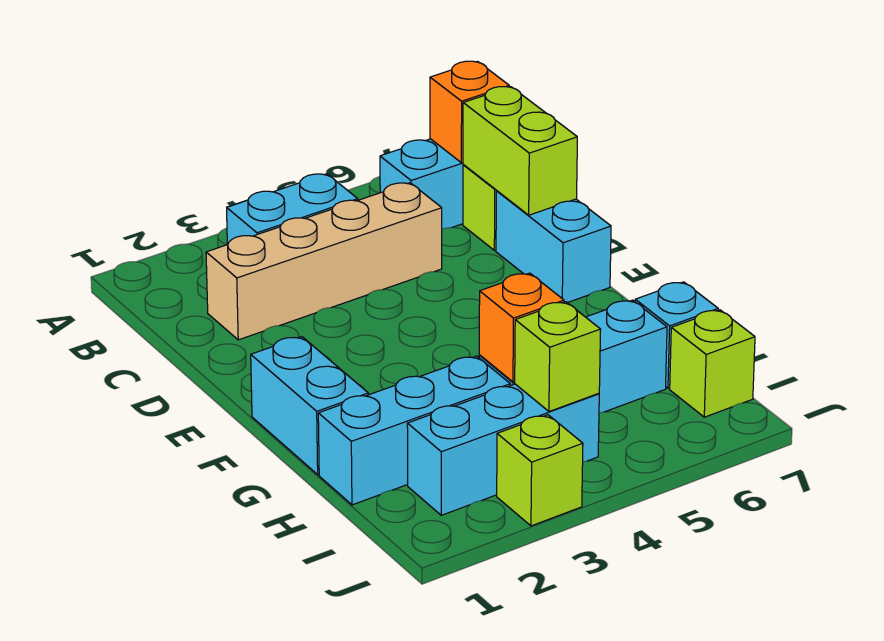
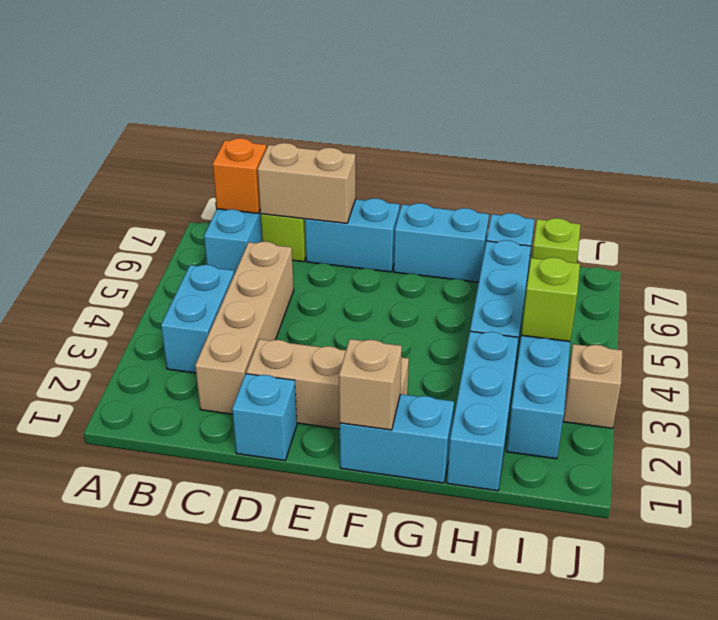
lime brick C7:D7 level 2 -> tan brick C7:D7 level 2
none -> cyan brick D1 level 1
none -> tan brick D2:F2 level 1
none -> tan brick F1 level 2
none -> cyan brick F7:G7 level 1
orange brick H4 level 2 -> none
lime brick J3 level 1 -> tan brick J3 level 1

